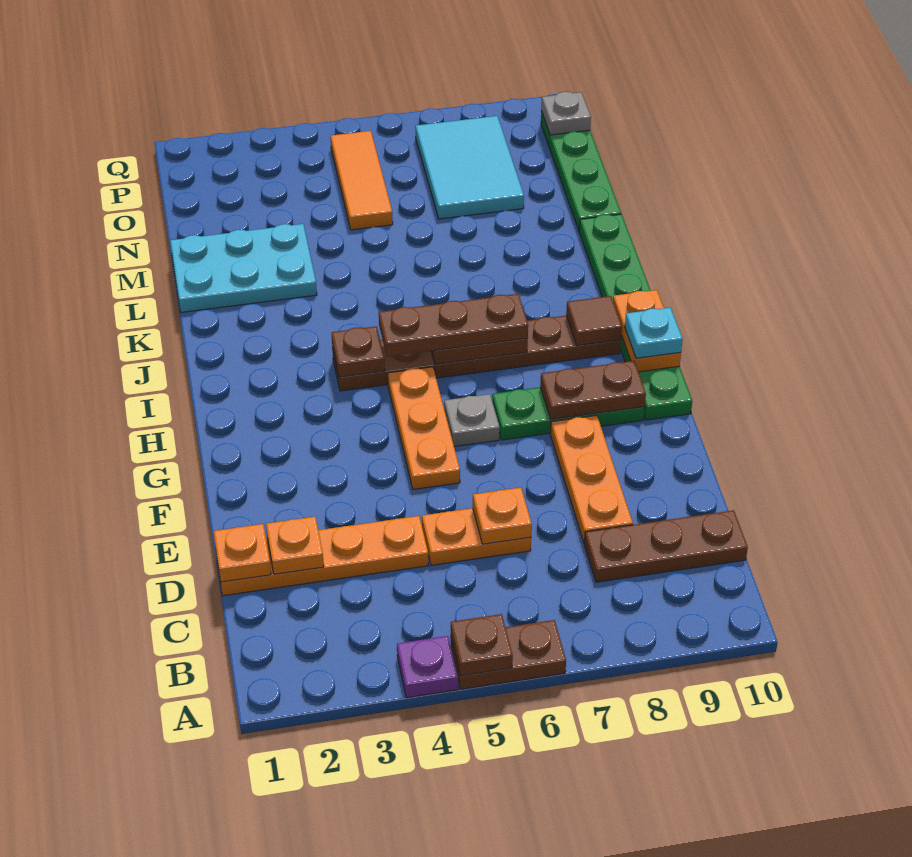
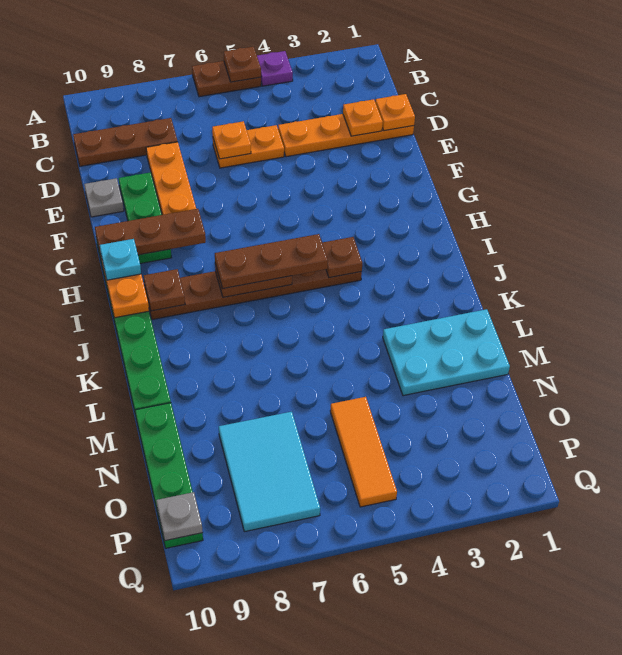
orange plate F5:H5 level 1 -> none
grey plate G6 level 1 -> grey plate E10 level 1
green plate G7:G9 level 1 -> green plate E9:G9 level 1
brown plate G8:G9 level 2 -> brown plate G8:G10 level 2
brown tile I9 level 2 -> brown plate I9 level 2

